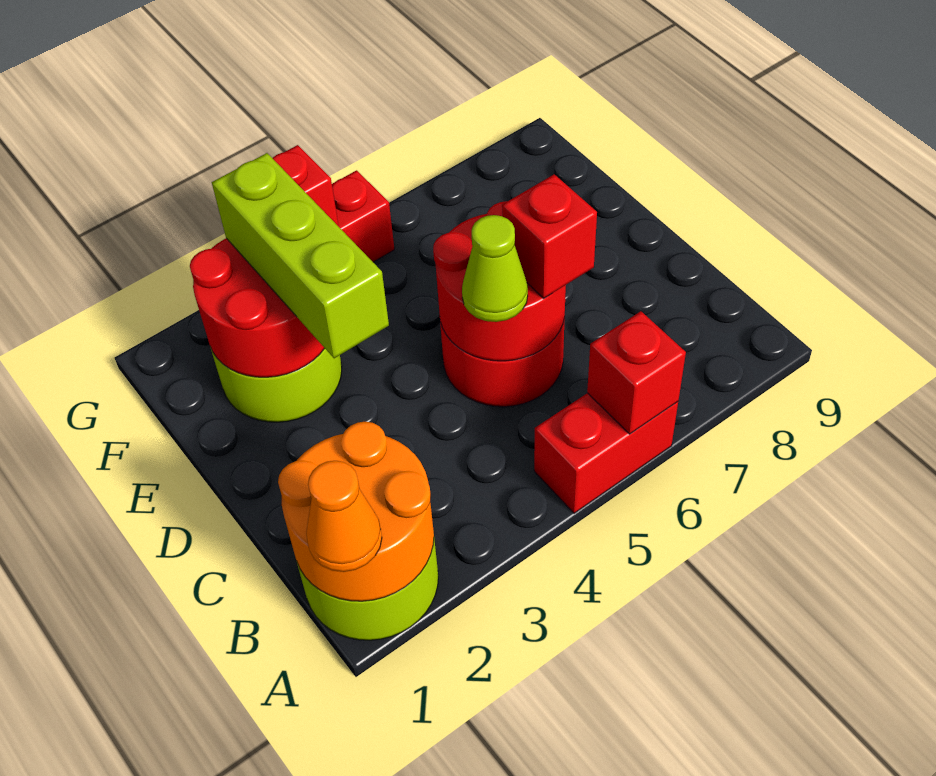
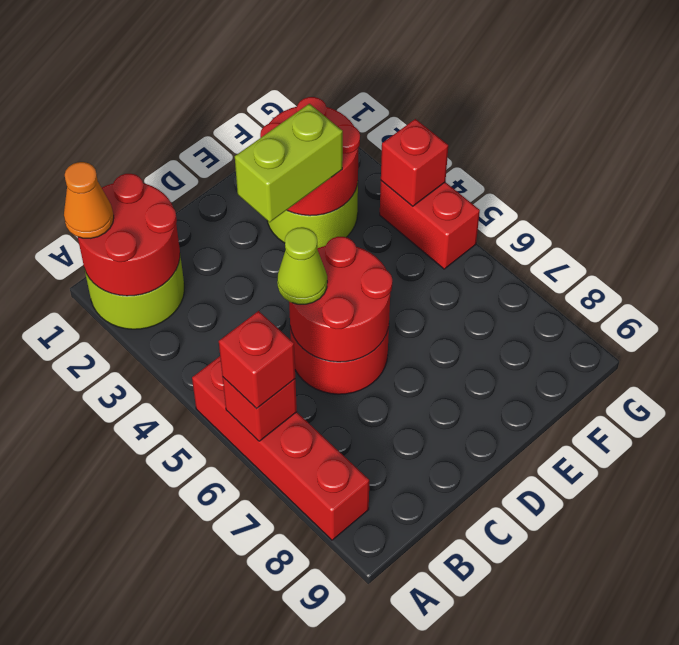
orange round brick A1:B2 level 2 -> red round brick A1:B2 level 2
red brick A5:A6 level 1 -> red brick A5:A8 level 1
red brick C6 level 3 -> red brick A6 level 3
lime brick D3:F3 level 3 -> lime brick D3:E3 level 3

